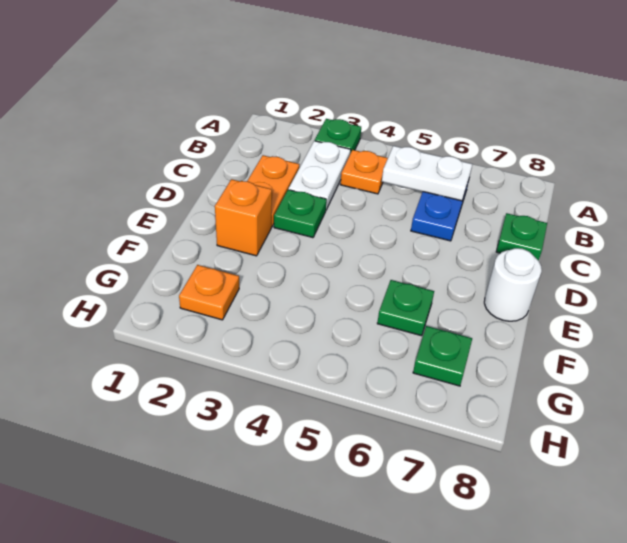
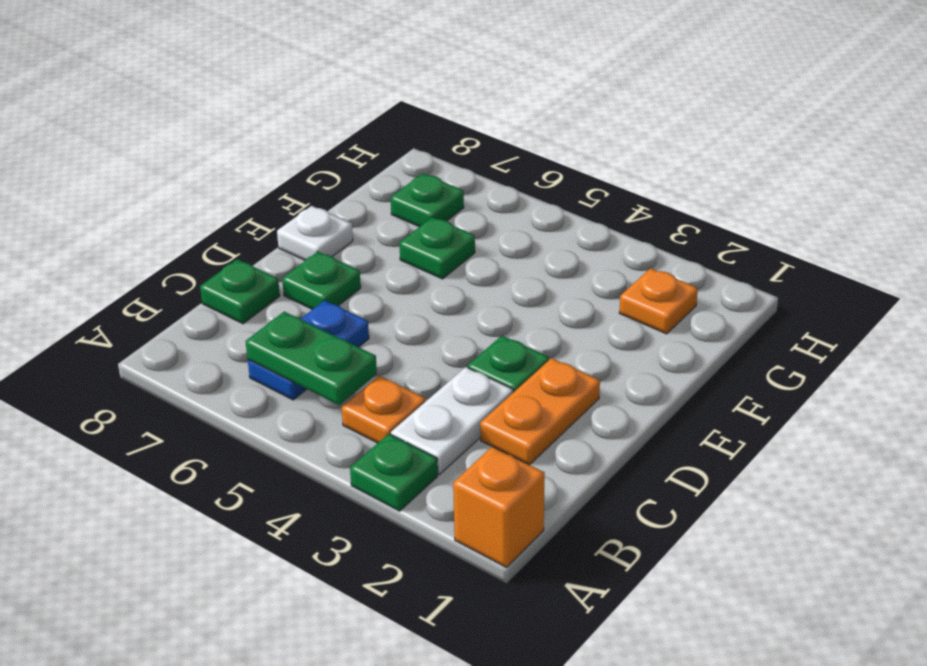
white plate B5:B6 level 2 -> green plate B5:B6 level 2
none -> green plate D7 level 1
orange brick E2 level 1 -> orange brick A1 level 1
white round brick E8 level 1 -> white plate E8 level 1

